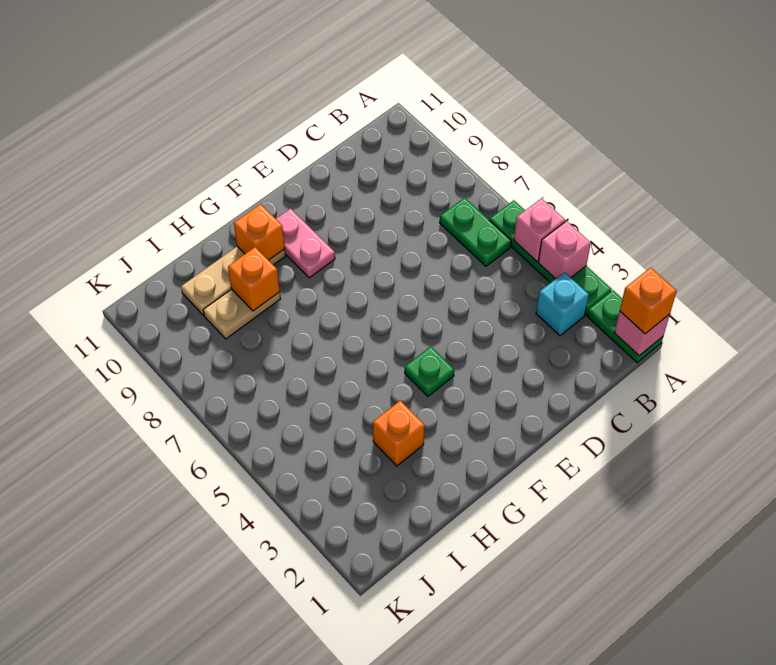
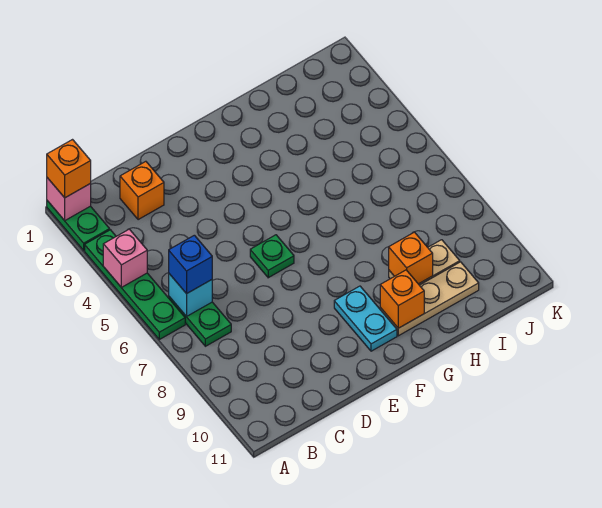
pink brick A5 level 2 -> none
cyan brick B3 level 1 -> cyan brick B6 level 2
none -> blue brick B6 level 3
green plate F4 level 1 -> green plate E6 level 1
pink plate F9:F10 level 1 -> cyan plate F9:F10 level 1
orange brick H3 level 1 -> orange brick C2 level 1

